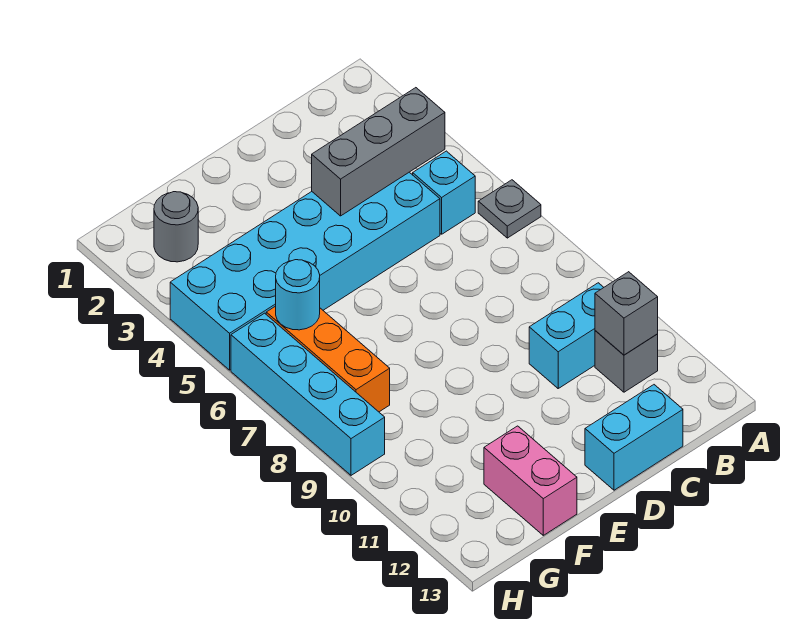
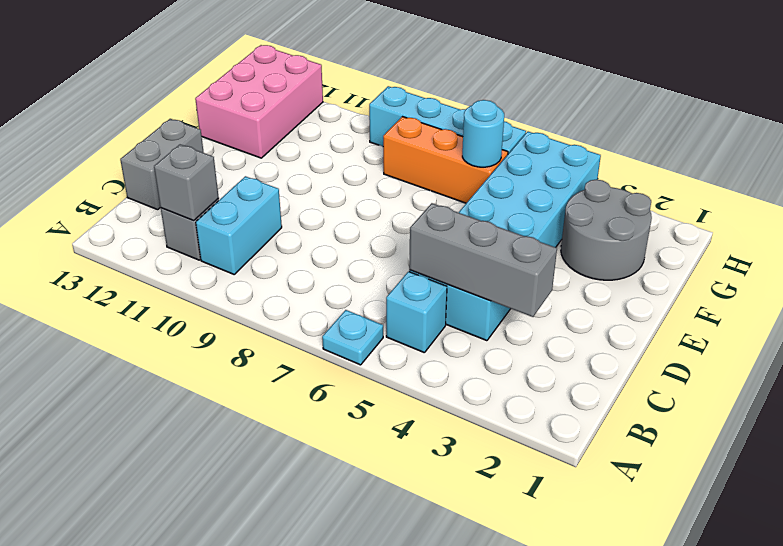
grey plate A6 level 1 -> cyan plate A6 level 1
grey brick B4:D4 level 2 -> grey brick C3:C5 level 2
cyan brick C13:D13 level 1 -> grey brick C13:D13 level 1
pink brick F12:F13 level 1 -> pink brick F12:H13 level 1
grey round brick G2 level 1 -> grey round brick F2:G3 level 1

